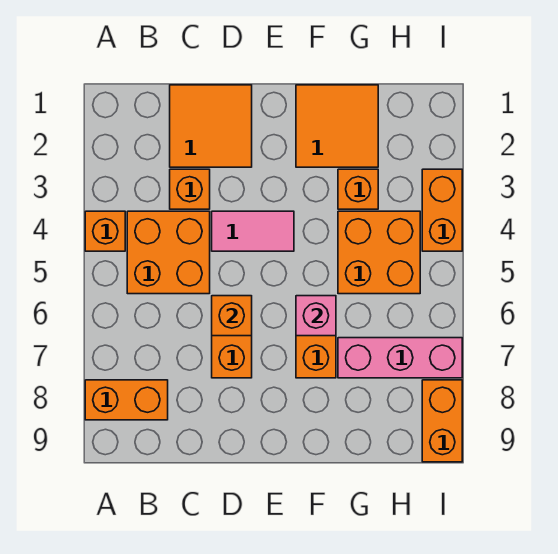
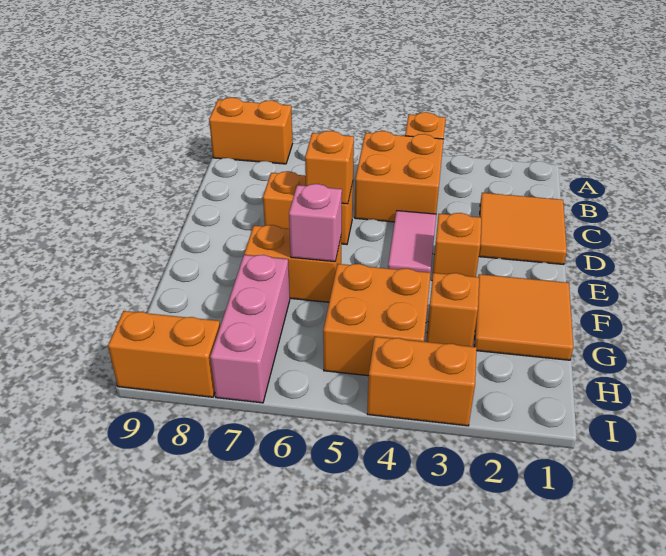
orange brick A8:B8 level 1 -> orange brick A8:A9 level 1
orange brick C3 level 1 -> orange brick E3 level 1

